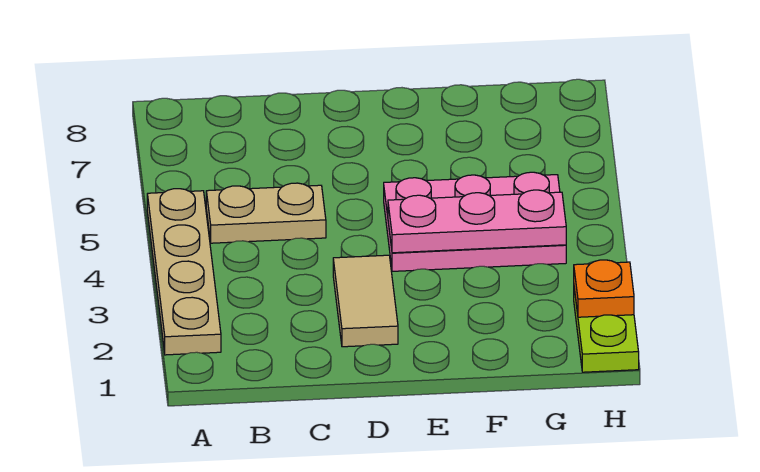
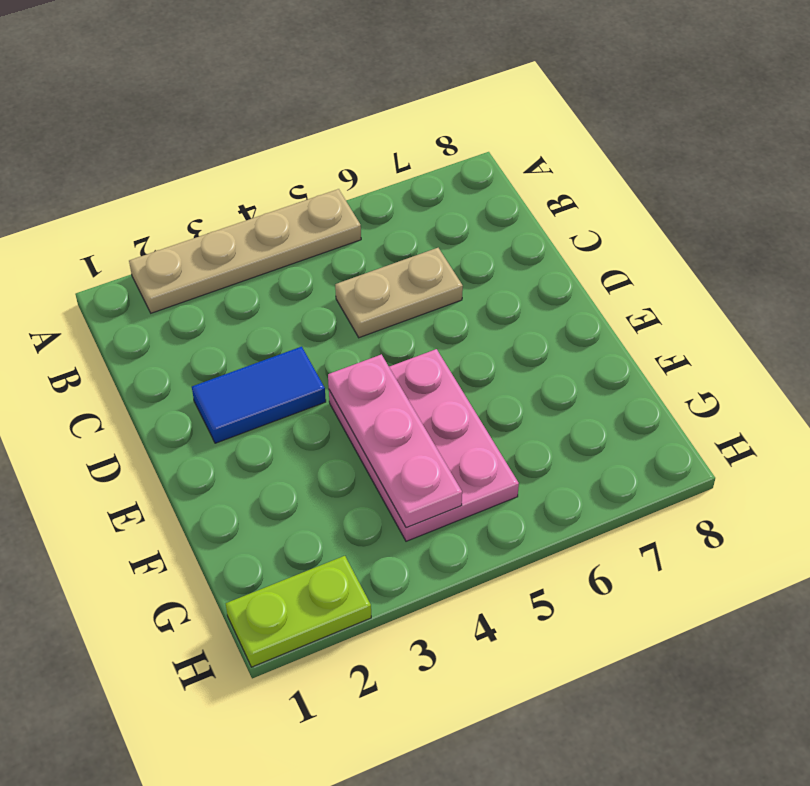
tan plate B5:C5 level 1 -> tan plate C5:C6 level 1
tan tile D2:D3 level 1 -> blue tile D2:D3 level 1
orange plate H2 level 2 -> none

